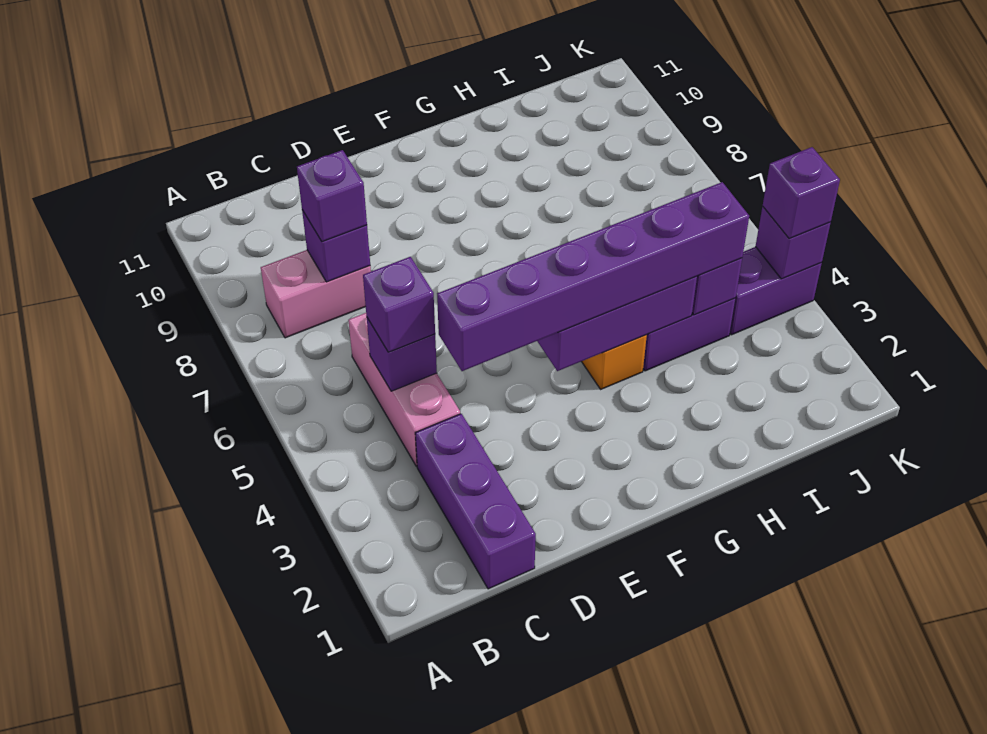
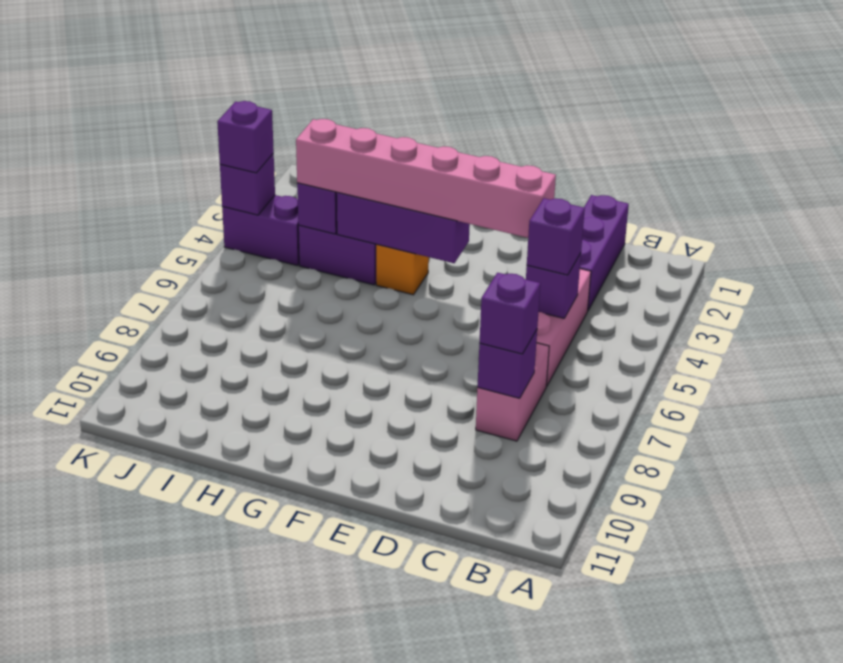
pink brick B8:C8 level 1 -> pink brick C7:C8 level 1
purple brick D4:I4 level 3 -> pink brick D4:I4 level 3

